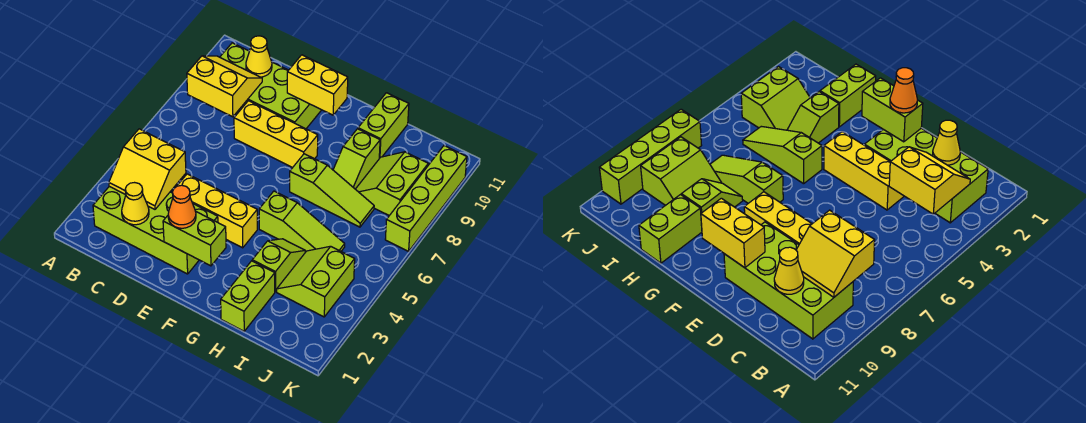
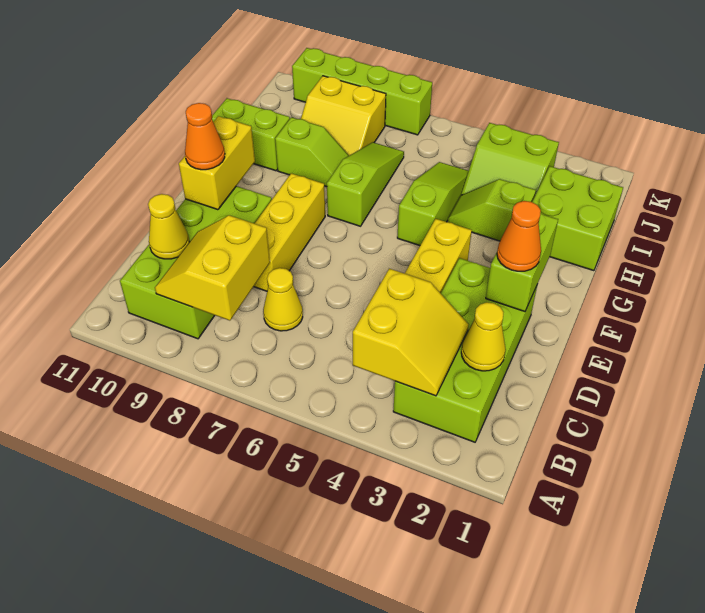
none -> yellow cone C7 level 1
none -> orange cone E10 level 3
lime brick H1:H2 level 1 -> lime brick H1:I2 level 1
lime slope I8:J9 level 1 top J -> yellow slope I8:J9 level 1 top J

